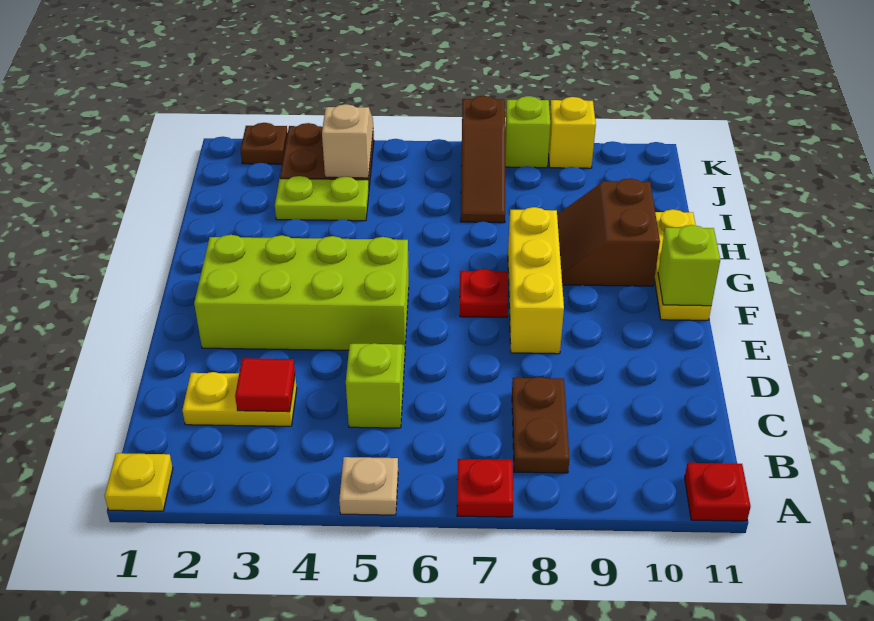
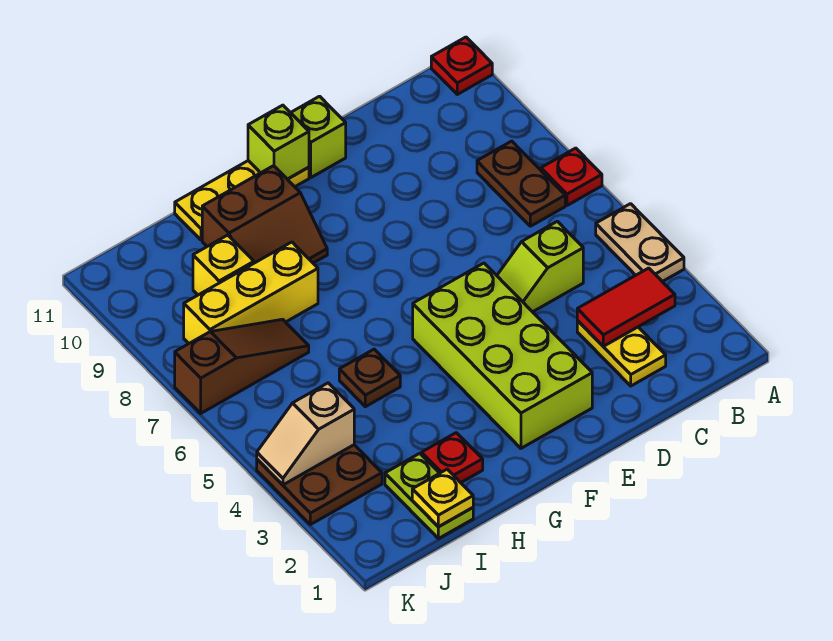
yellow plate A1 level 1 -> yellow plate I1 level 2
tan plate A5 level 1 -> tan plate A4:A5 level 1
brown plate B8:C8 level 1 -> brown plate B7:B8 level 1
red tile C3 level 2 -> red tile B3:C3 level 2
yellow brick E8:G8 level 1 -> yellow brick H8:J8 level 1
red plate F7 level 1 -> red plate H2 level 1
lime plate I3:I4 level 1 -> lime plate I1:I2 level 1
brown plate K2 level 1 -> brown plate H5 level 1
lime brick K8 level 1 -> lime brick E11 level 1
yellow brick K9 level 1 -> yellow brick I9 level 1

